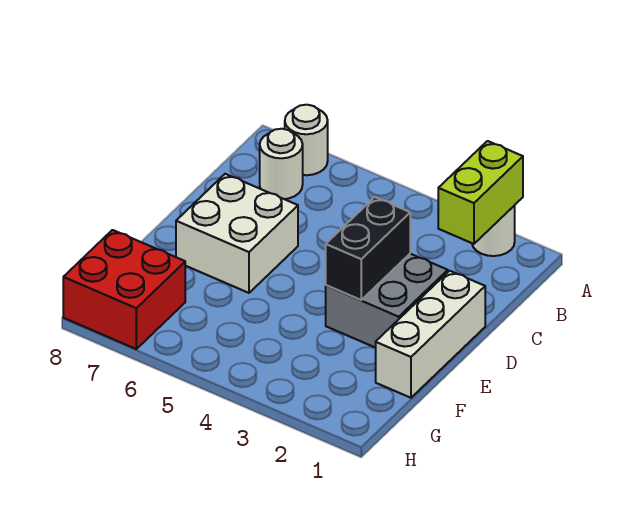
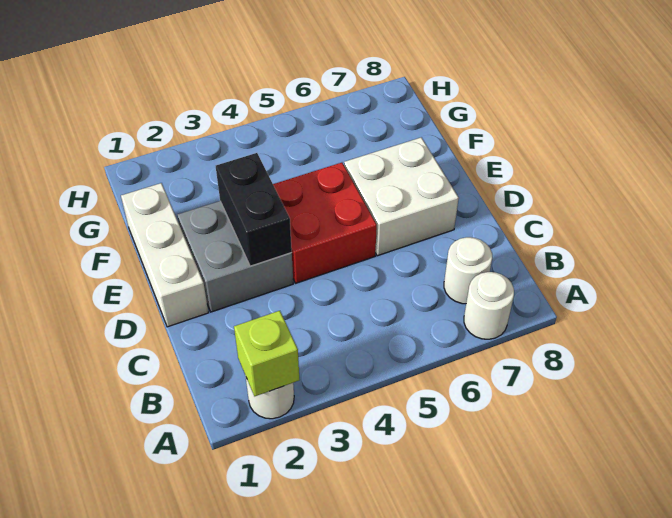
lime brick A2:B2 level 2 -> lime brick A2 level 2
red brick G7:H8 level 1 -> red brick D4:E5 level 1

